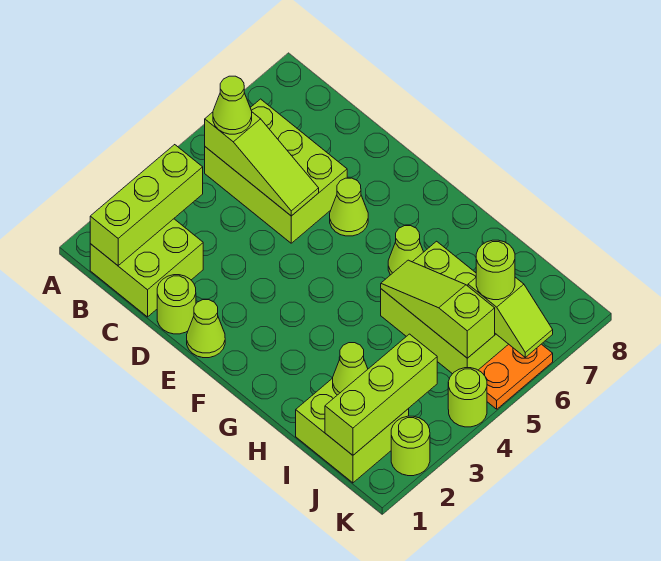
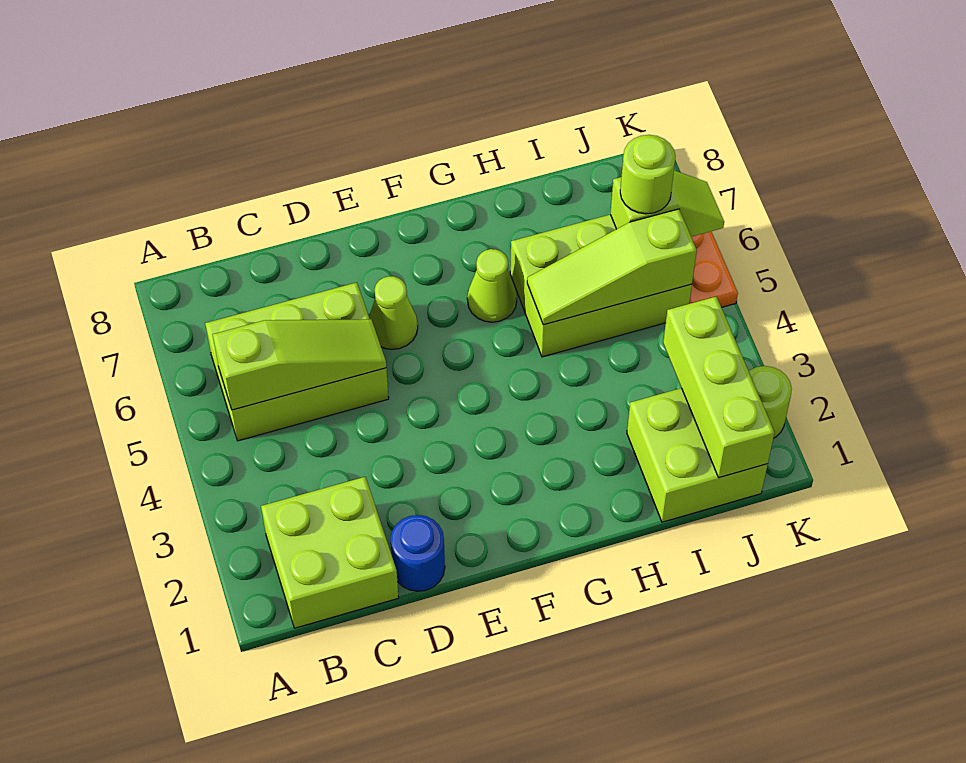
lime brick B1:B3 level 2 -> none
lime cone B5 level 3 -> none
lime round brick D1 level 1 -> blue round brick D1 level 1
lime cone E1 level 1 -> none
lime cone I2 level 2 -> none
lime round brick K4 level 1 -> none

